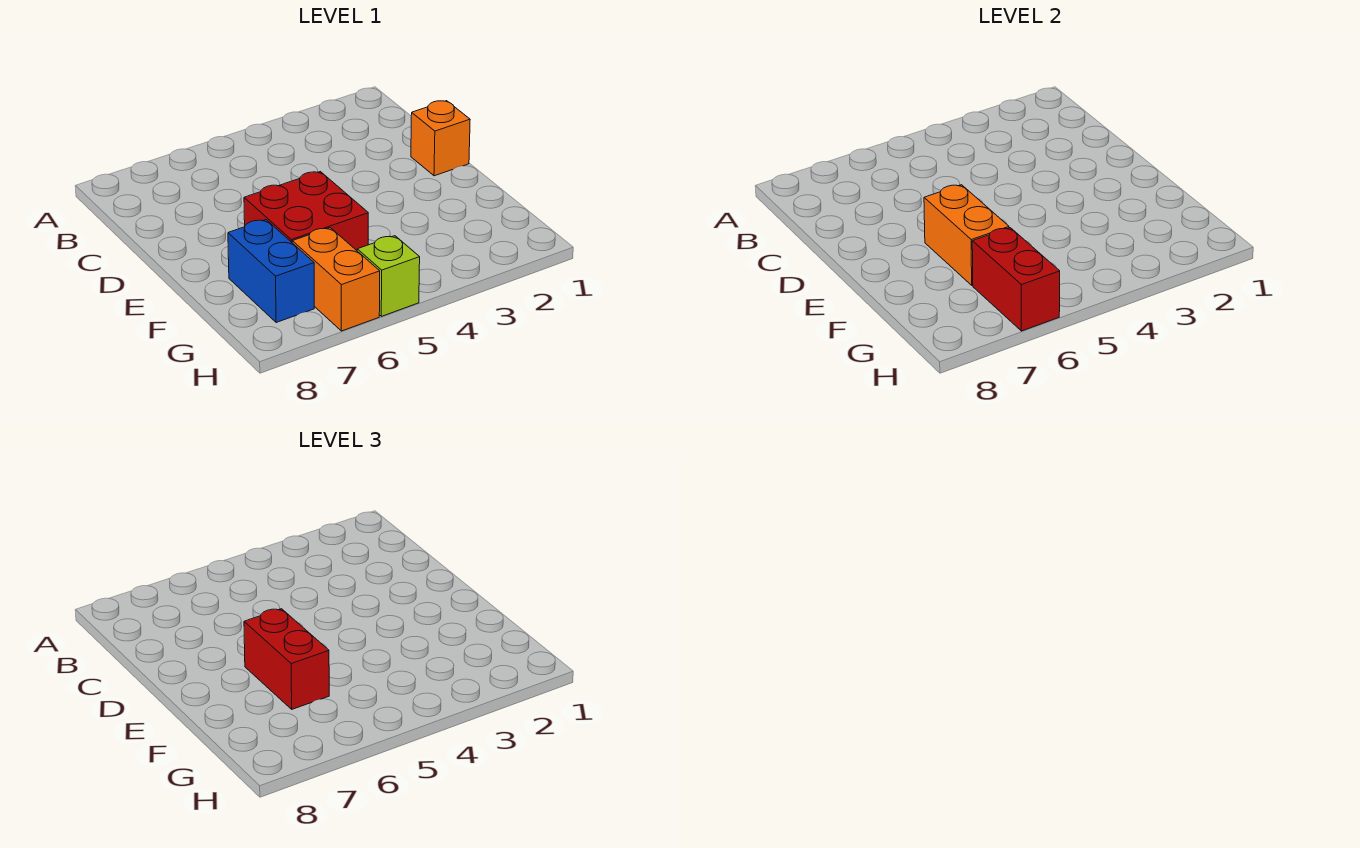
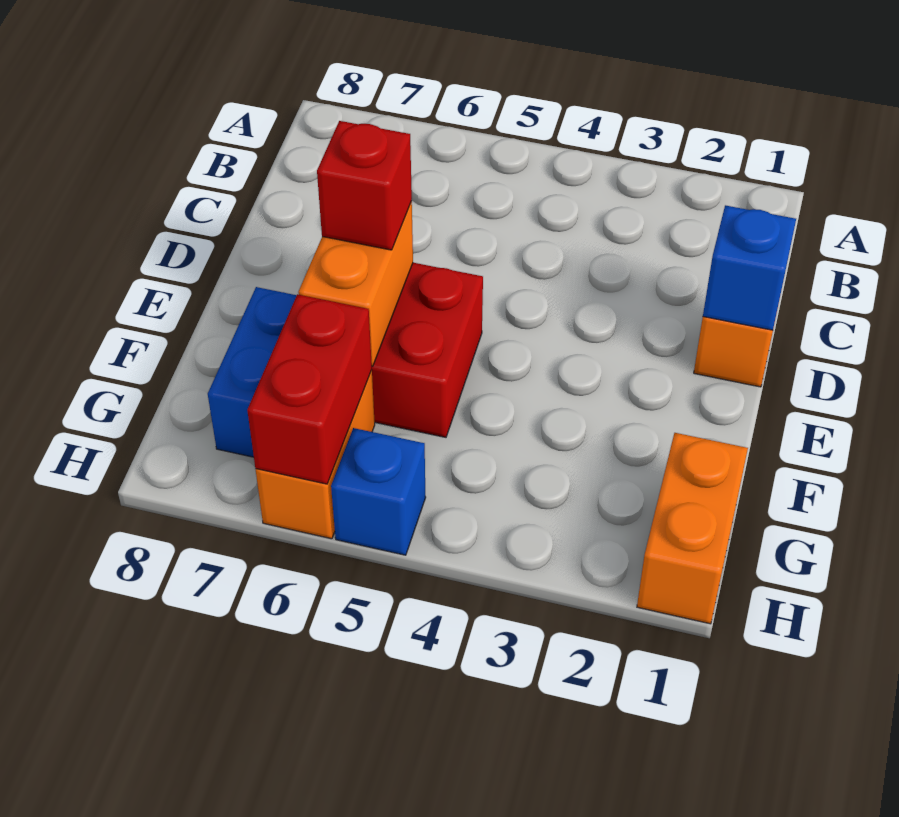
none -> blue brick D1 level 2
red brick E6:F6 level 3 -> red brick E6 level 3
none -> orange brick G1:H1 level 1
lime brick H5 level 1 -> blue brick H5 level 1

